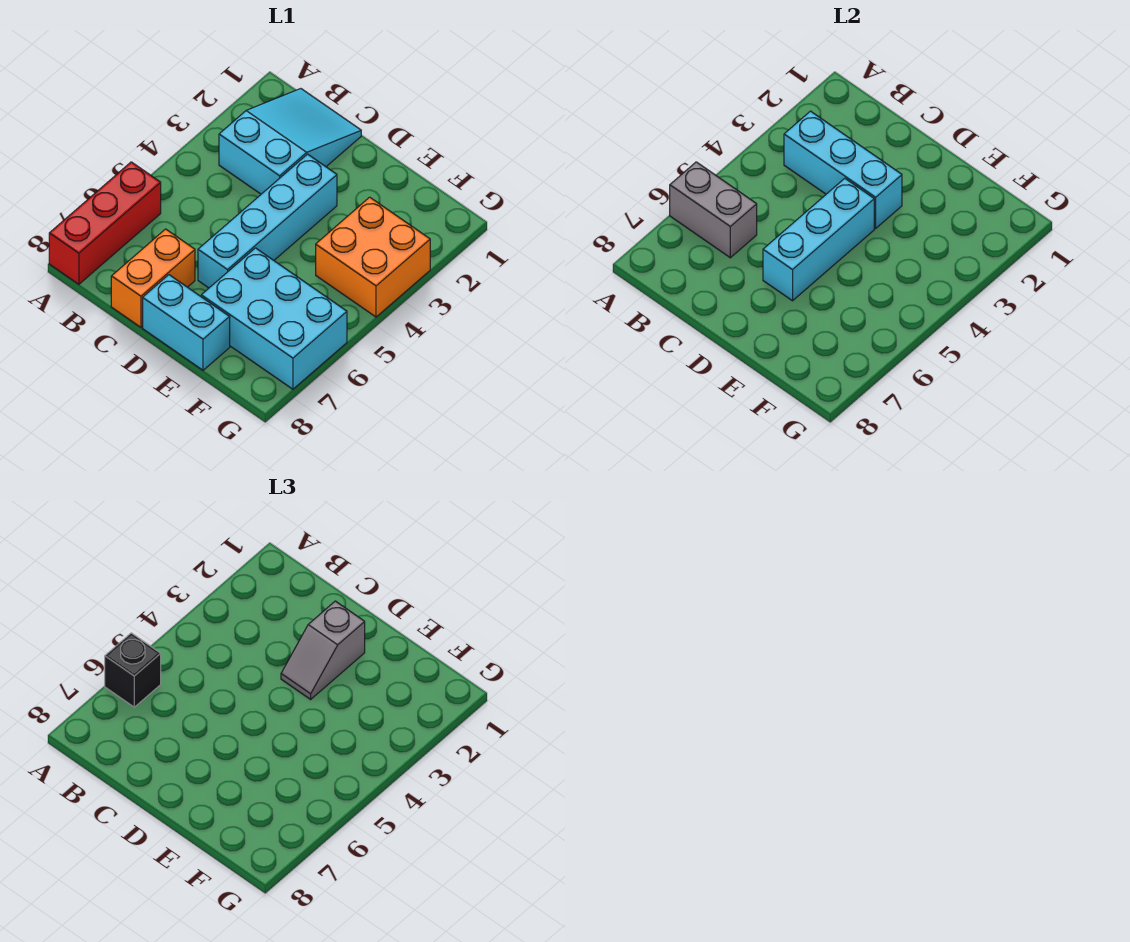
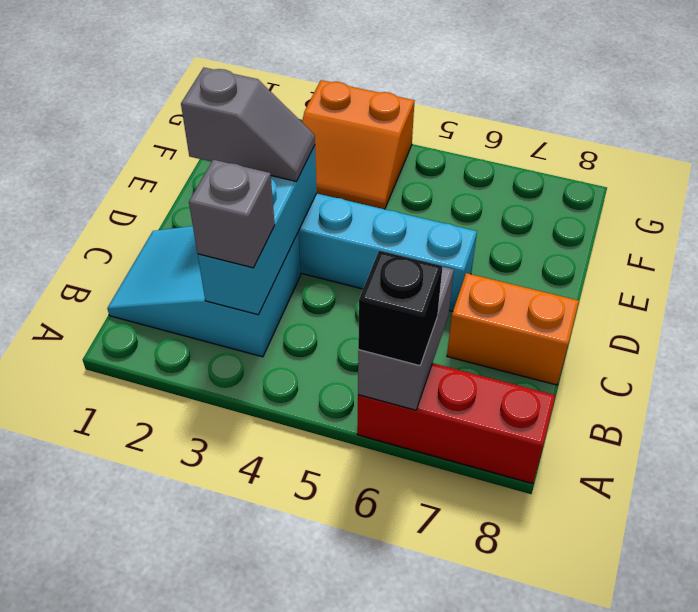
none -> grey brick B3 level 3
cyan brick D4:D6 level 2 -> none
cyan brick D8:E8 level 1 -> none
cyan brick E6:G7 level 1 -> none
orange brick F3:G4 level 1 -> orange slope F3:G4 level 1 top G

